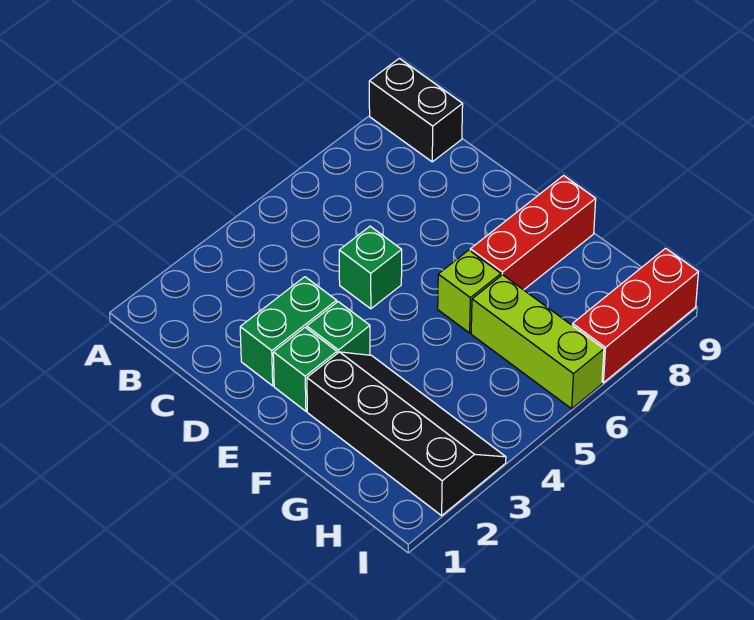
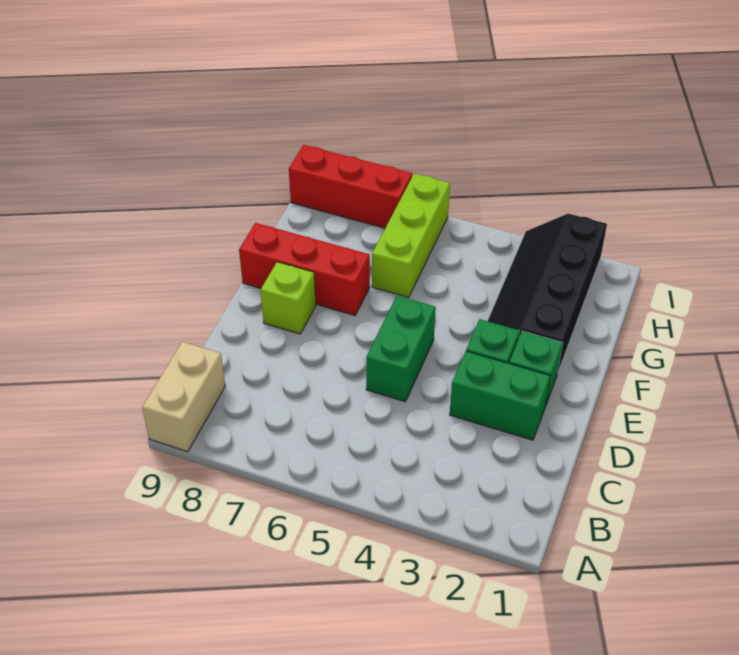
black brick A9:B9 level 1 -> tan brick A9:B9 level 1
green brick D5 level 1 -> green brick D5:E5 level 1
lime brick F6 level 1 -> lime brick E8 level 1

